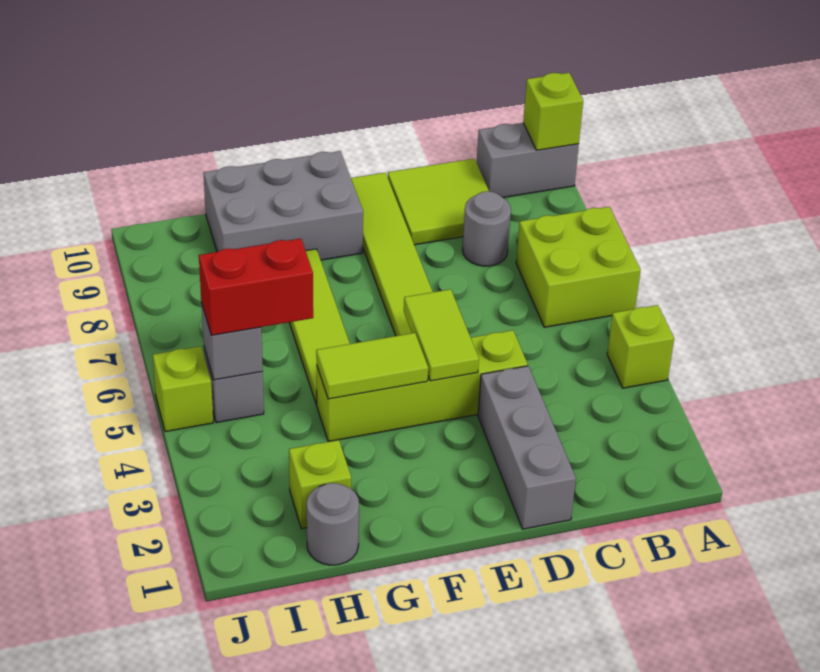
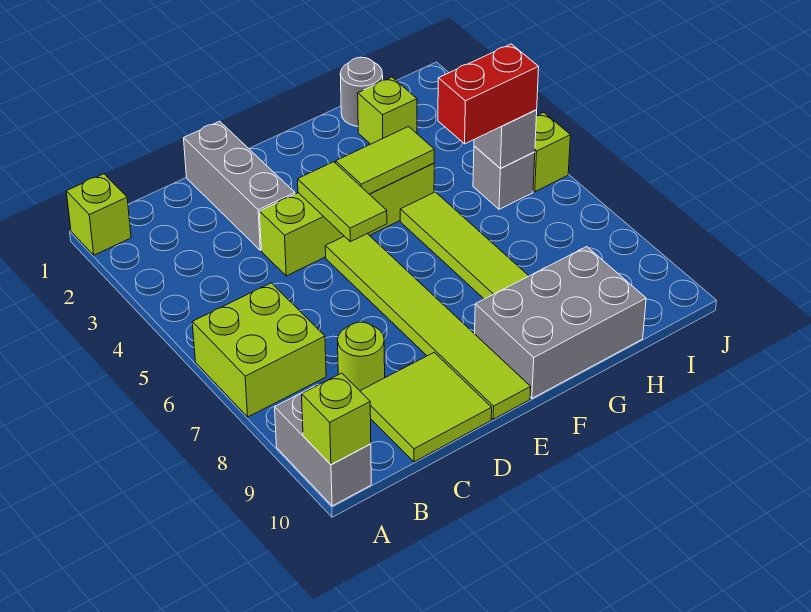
lime brick A4 level 1 -> lime brick A1 level 1
grey brick A10:B10 level 1 -> grey brick A9:A10 level 1
grey round brick C8 level 1 -> lime round brick C8 level 1

